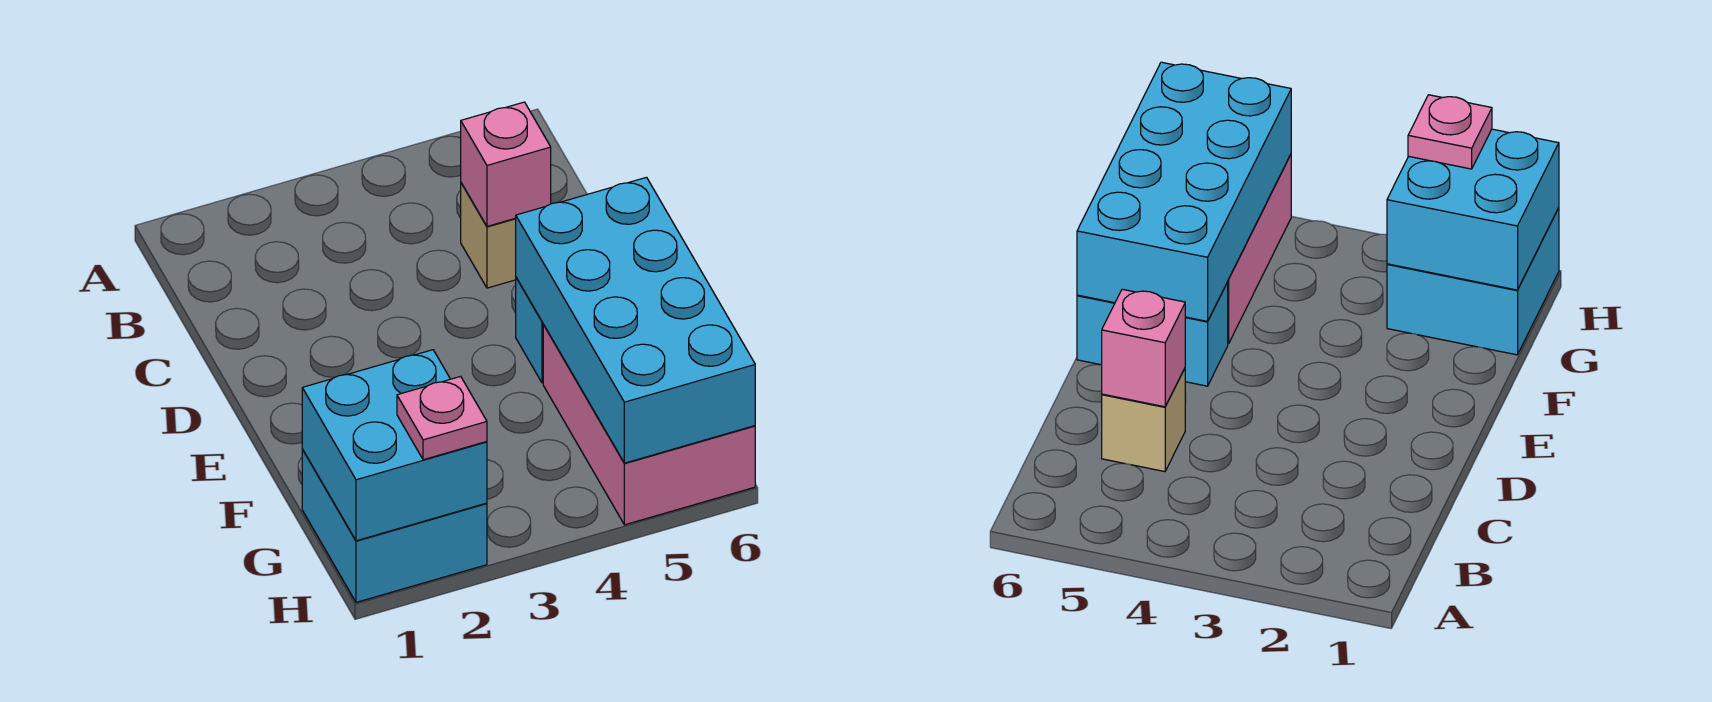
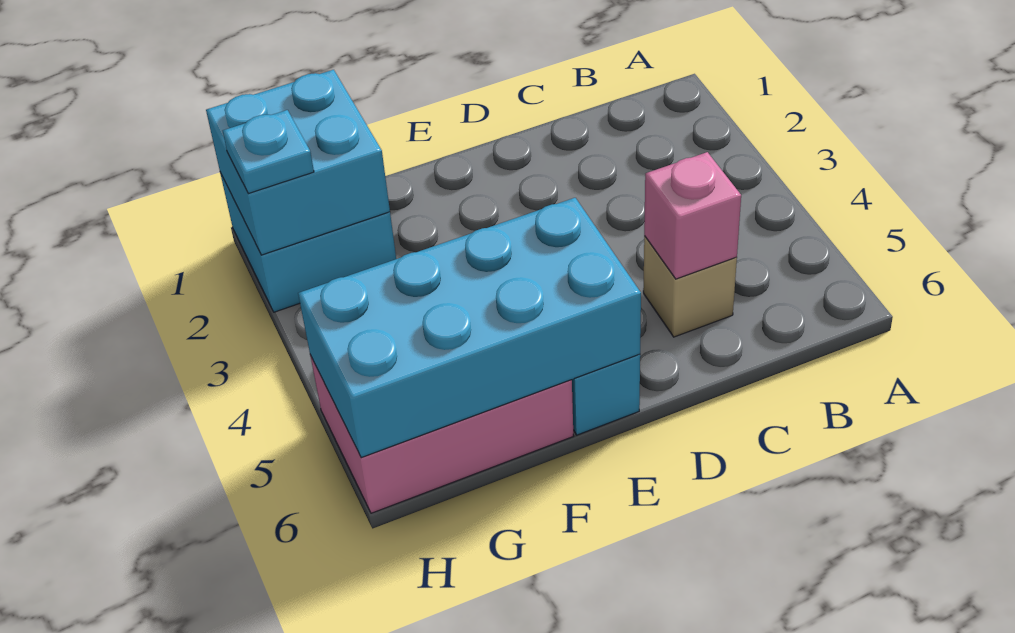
pink plate H2 level 3 -> cyan plate H2 level 3

